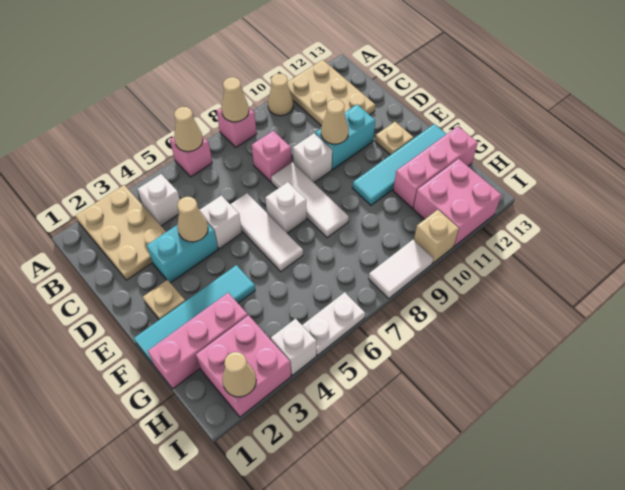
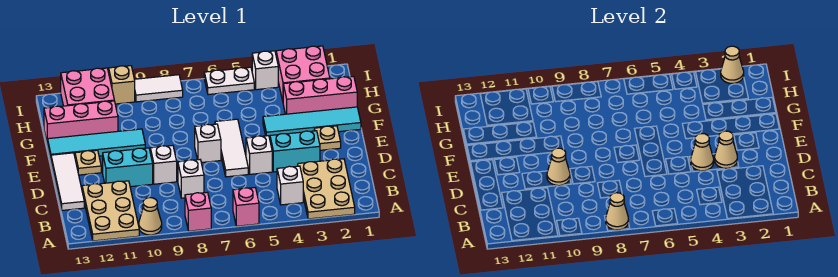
tan cone A6 level 2 -> tan cone D3 level 2
pink brick C8 level 1 -> white brick C8 level 1
white tile D8:F8 level 1 -> white tile C13:E13 level 1

